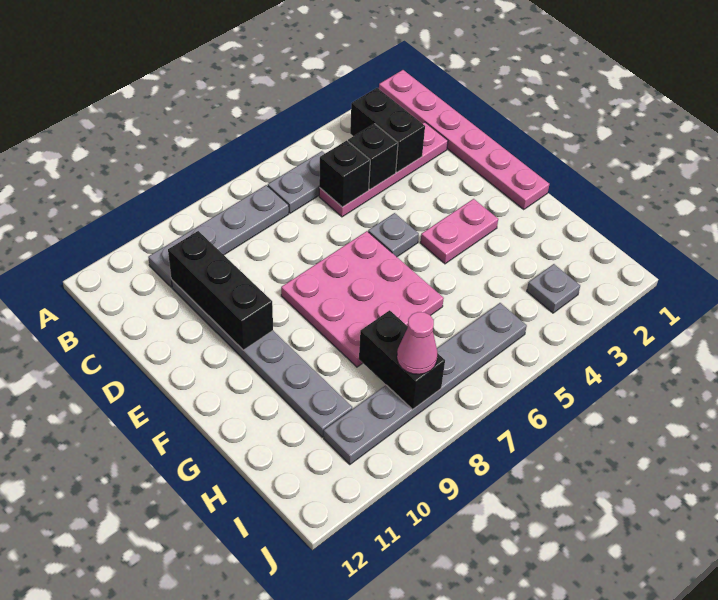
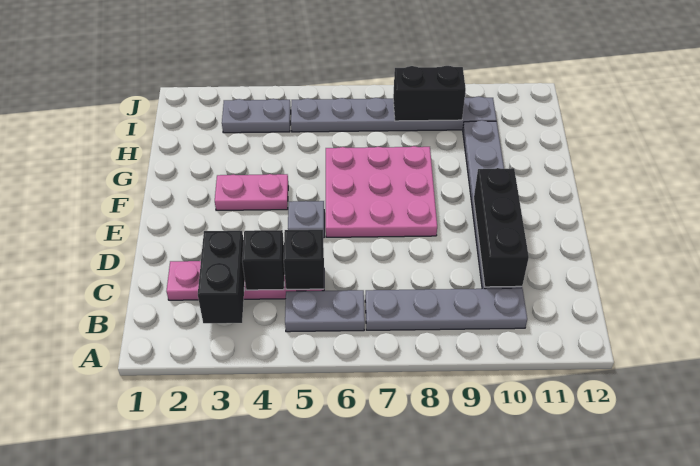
pink plate A1:F1 level 1 -> none
black brick H8:I8 level 2 -> black brick I8:I9 level 2
grey plate I3 level 1 -> grey plate I3:I4 level 1
pink cone I8 level 3 -> none

